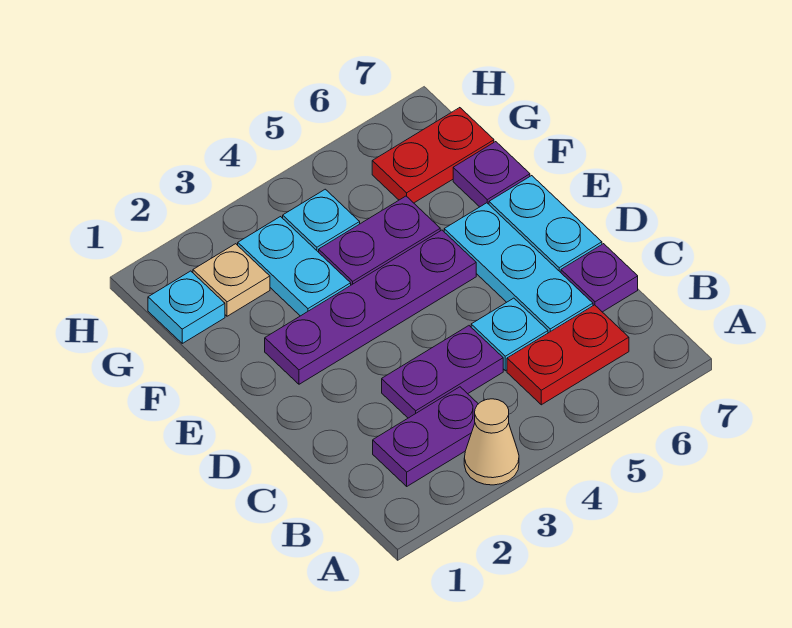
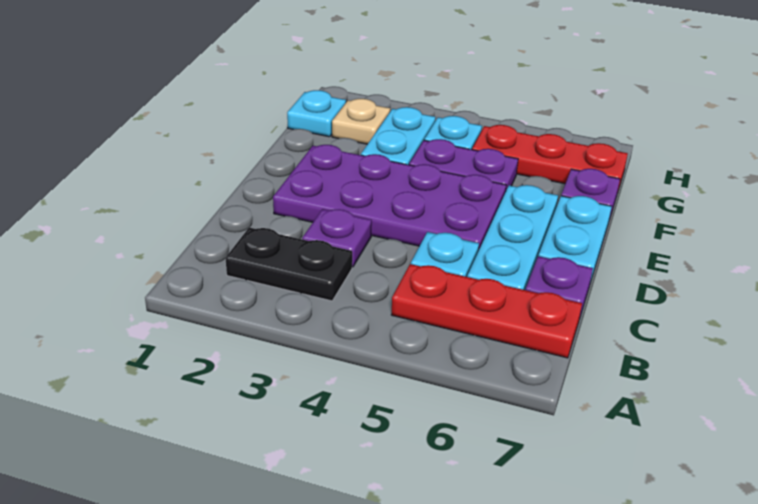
tan cone A3 level 1 -> none
purple plate B2:B3 level 1 -> black plate B2:B3 level 1
red plate B5:B6 level 1 -> red plate B5:B7 level 1
purple plate C3:C4 level 1 -> purple plate C3 level 1
purple plate E2:E5 level 1 -> purple plate D2:E5 level 1
red plate G6:G7 level 1 -> red plate G5:G7 level 1

